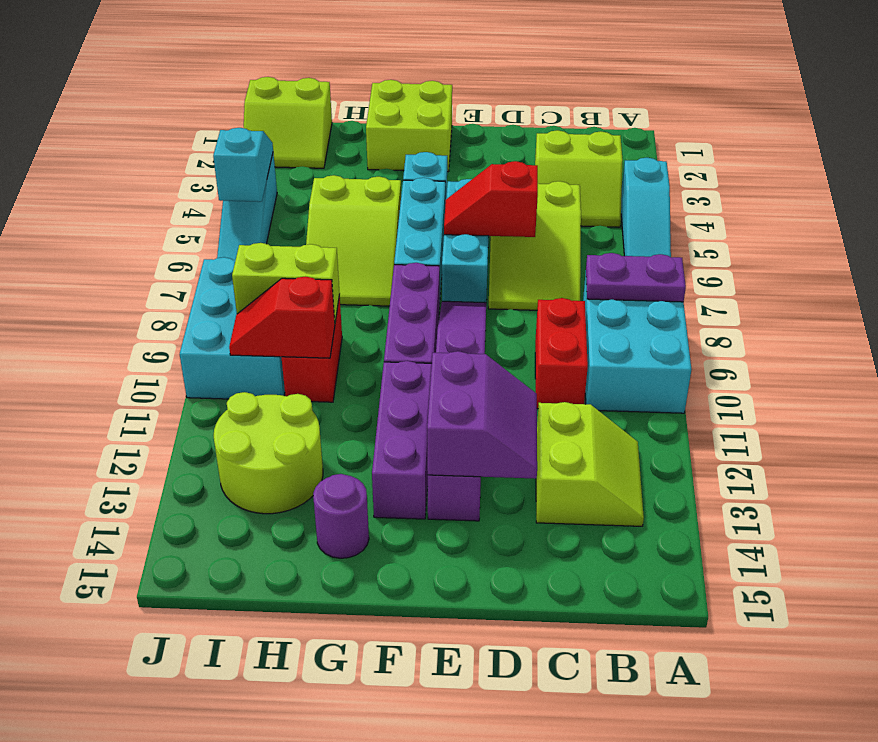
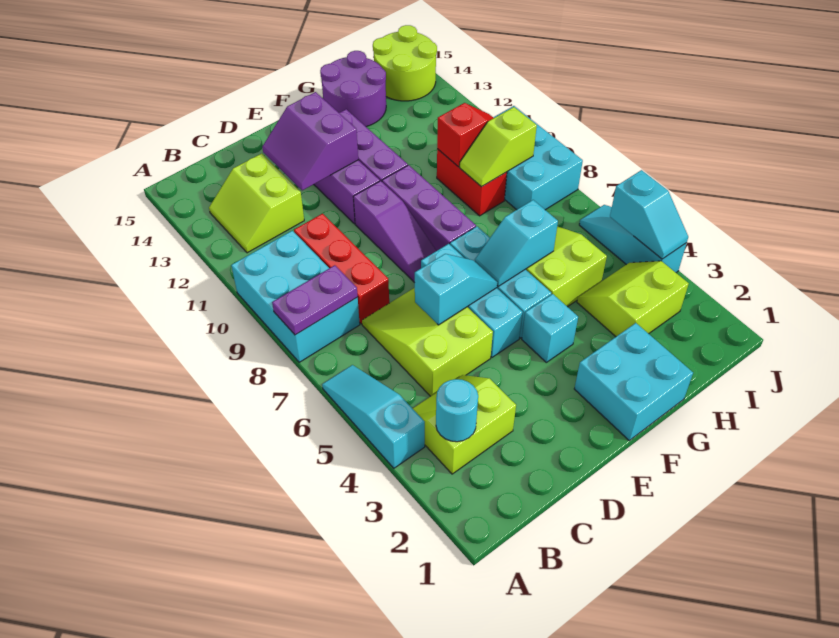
none -> cyan round brick B3 level 2
red brick C9:C10 level 1 -> red brick C8:C10 level 1
red slope D6:E6 level 2 top D -> cyan slope D6:E6 level 2 top D
lime brick F1:G2 level 1 -> cyan brick F1:G2 level 1
none -> cyan slope F6:G6 level 2 top G
purple round brick G14 level 1 -> purple round brick G14:H15 level 1
lime brick H9:I9 level 2 -> lime slope H9:I9 level 2 top I
lime round brick H12:I13 level 1 -> lime round brick I14:J15 level 1
lime slope I1:J2 level 1 top 1 -> lime slope H3:I4 level 1 top 3

